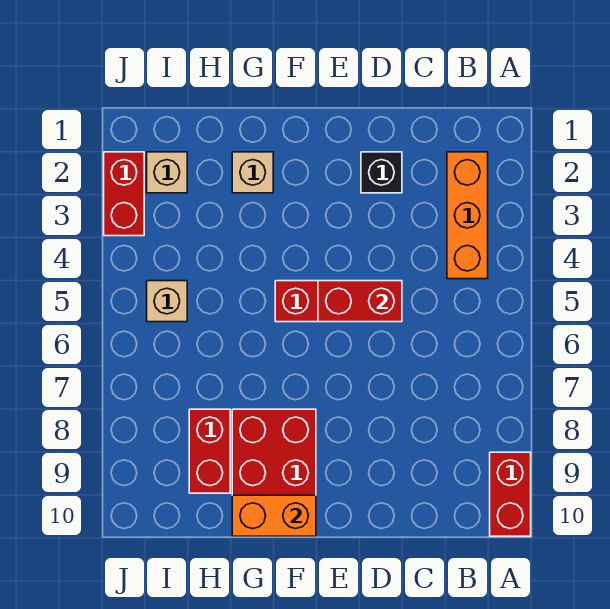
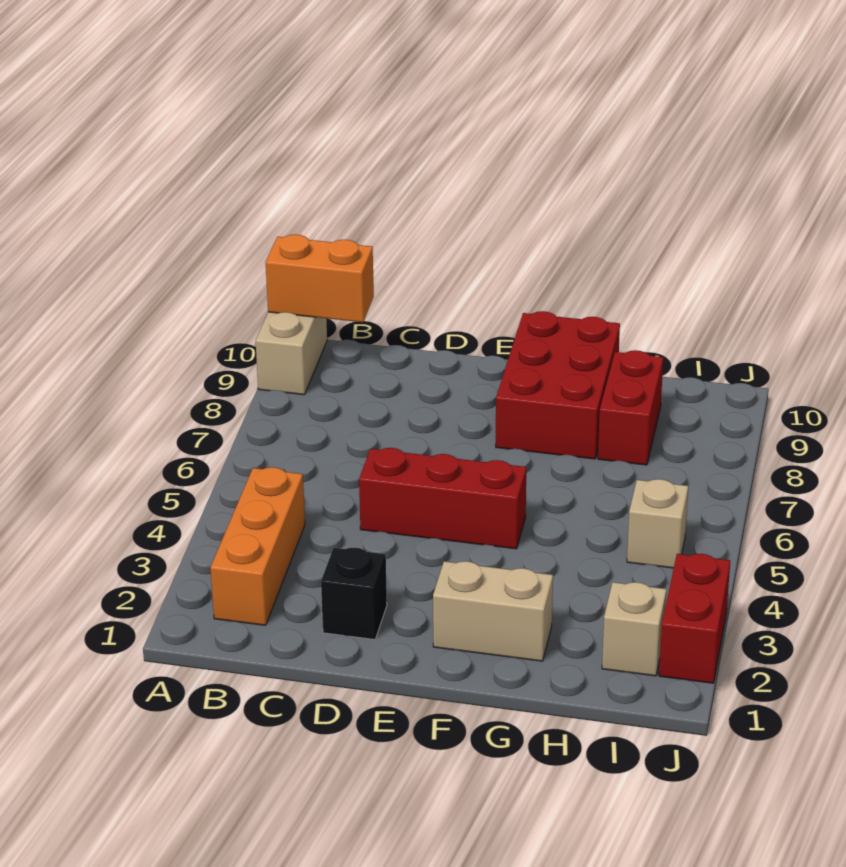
red brick A9:A10 level 1 -> tan brick A9:A10 level 1
red brick D5:E5 level 2 -> none
orange brick F10:G10 level 2 -> orange brick A10:B10 level 2
tan brick G2 level 1 -> tan brick F2:G2 level 1

